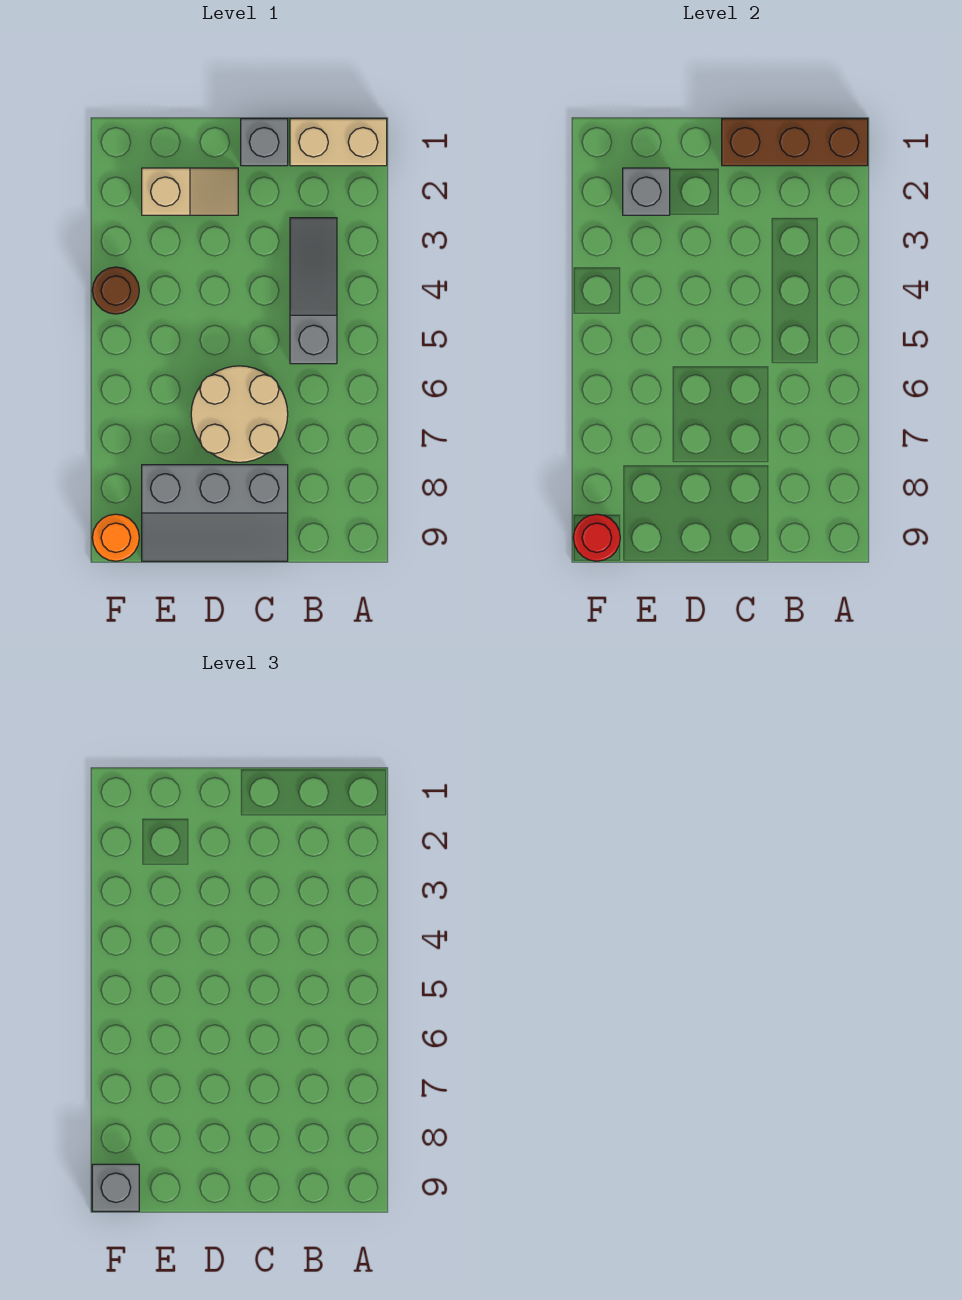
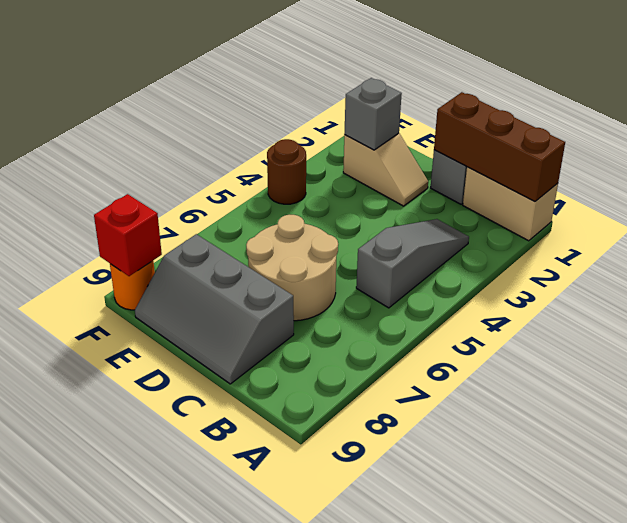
red round brick F9 level 2 -> red brick F9 level 2
grey brick F9 level 3 -> none

